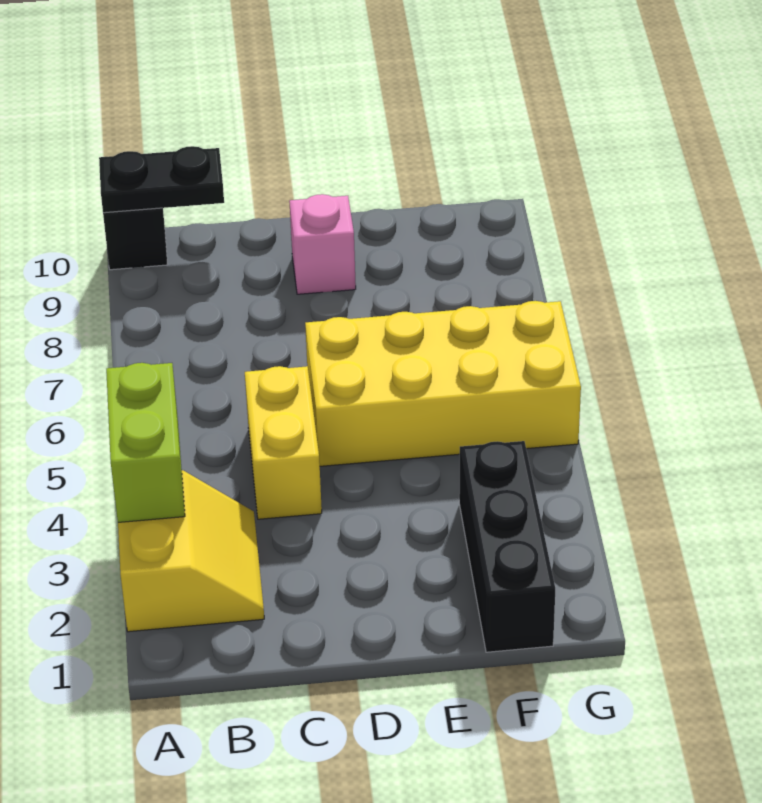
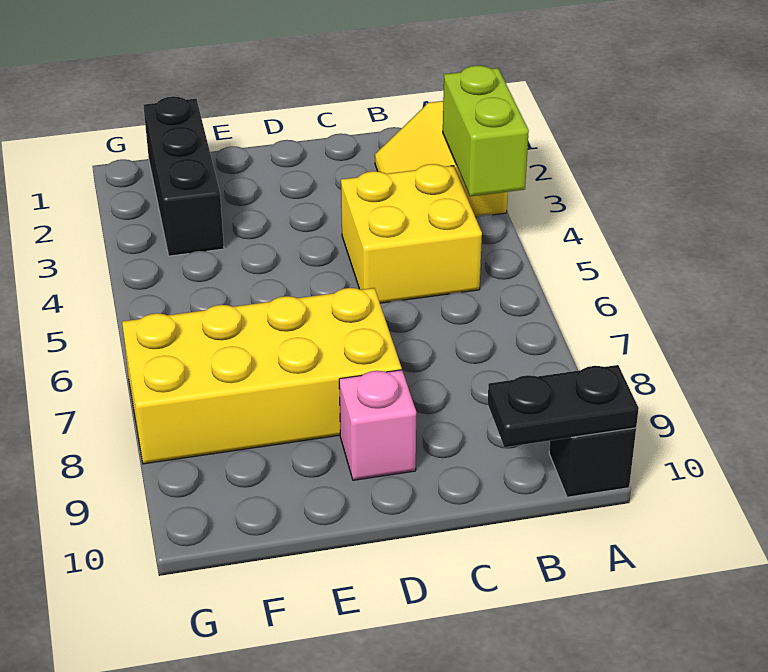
yellow brick C4:C5 level 1 -> yellow brick B4:C5 level 1
yellow brick D5:G6 level 1 -> yellow brick D7:G8 level 1

